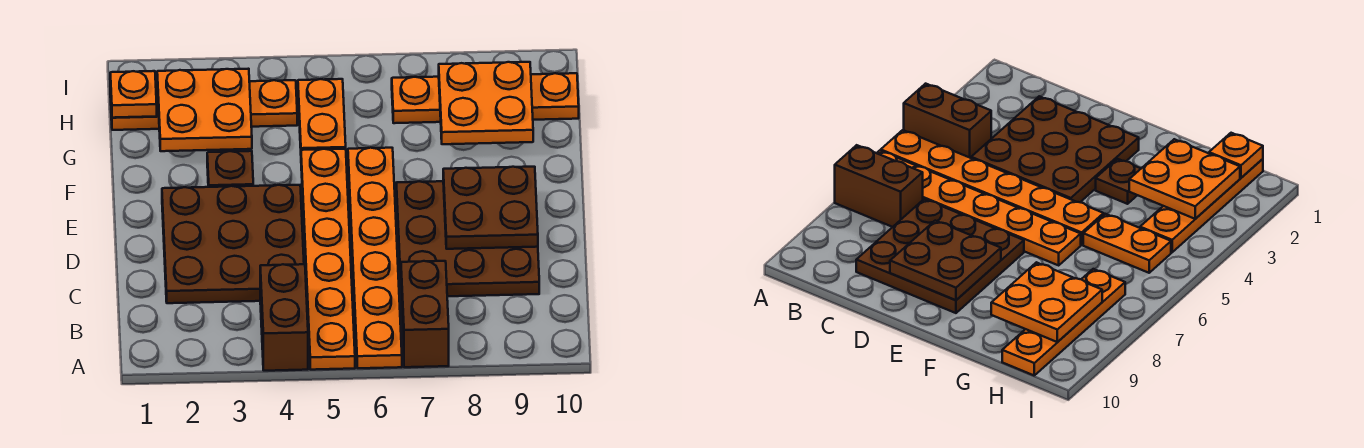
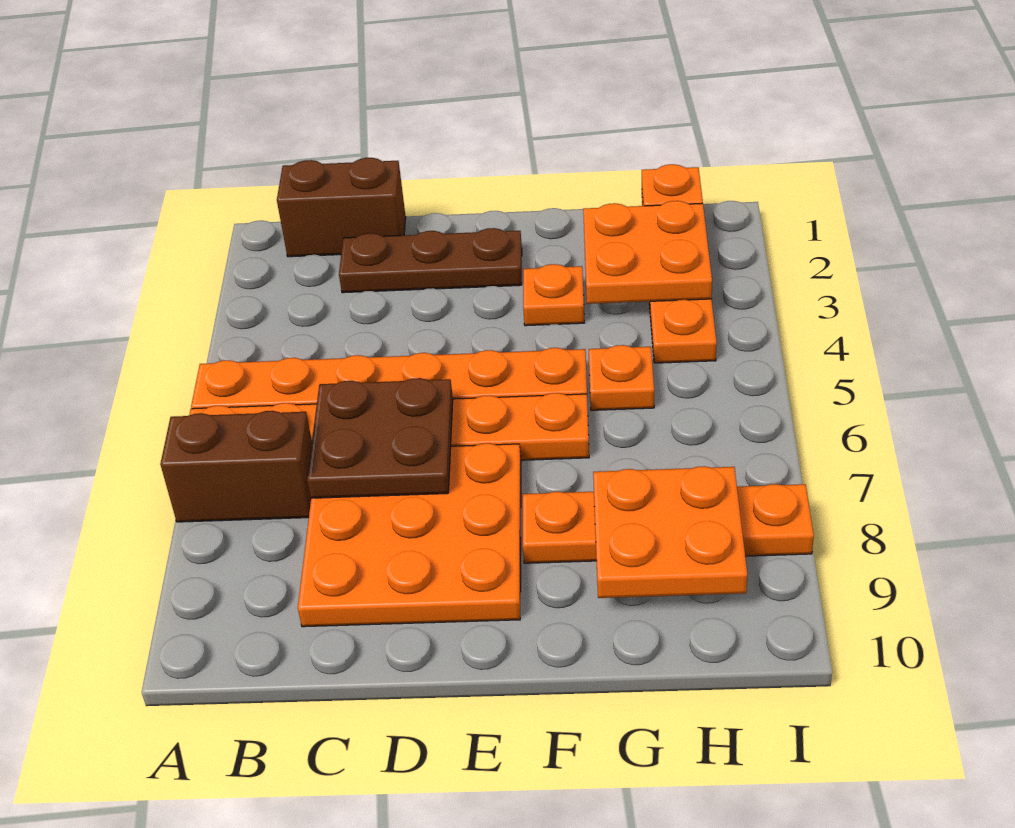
brown brick A4:B4 level 1 -> brown brick B1:C1 level 1
brown plate C2:E4 level 1 -> brown plate C2:E2 level 1
brown plate C7:E9 level 1 -> orange plate C7:E9 level 1
brown plate D8:E9 level 2 -> brown plate C6:D7 level 2
brown plate F3 level 1 -> orange plate F3 level 1
orange plate G5:H5 level 1 -> orange plate G5 level 1
orange plate H7:H10 level 1 -> orange plate F8:I8 level 1

